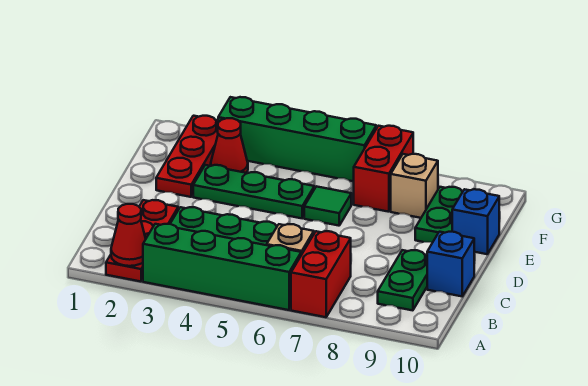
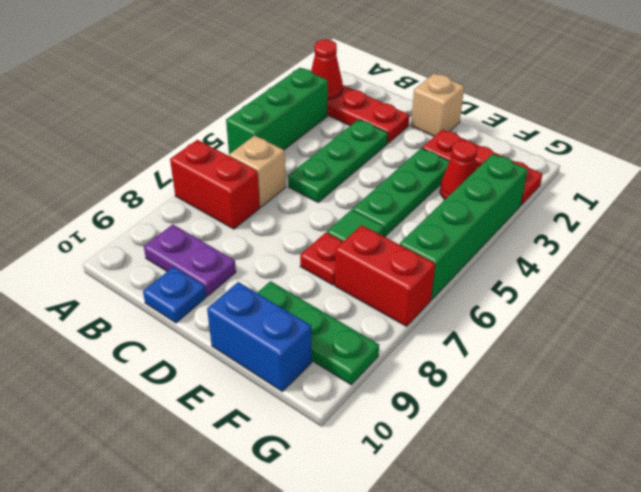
green brick A3:A6 level 1 -> green brick A3:A5 level 1
green plate B9:C9 level 1 -> purple plate B9:C9 level 1
blue brick C10 level 1 -> blue plate C10 level 1
none -> red plate E7 level 1
green plate E9:F9 level 1 -> green plate E9:G9 level 1
blue brick E10 level 1 -> blue brick E10:F10 level 1
tan brick F8 level 1 -> tan brick D1 level 1

